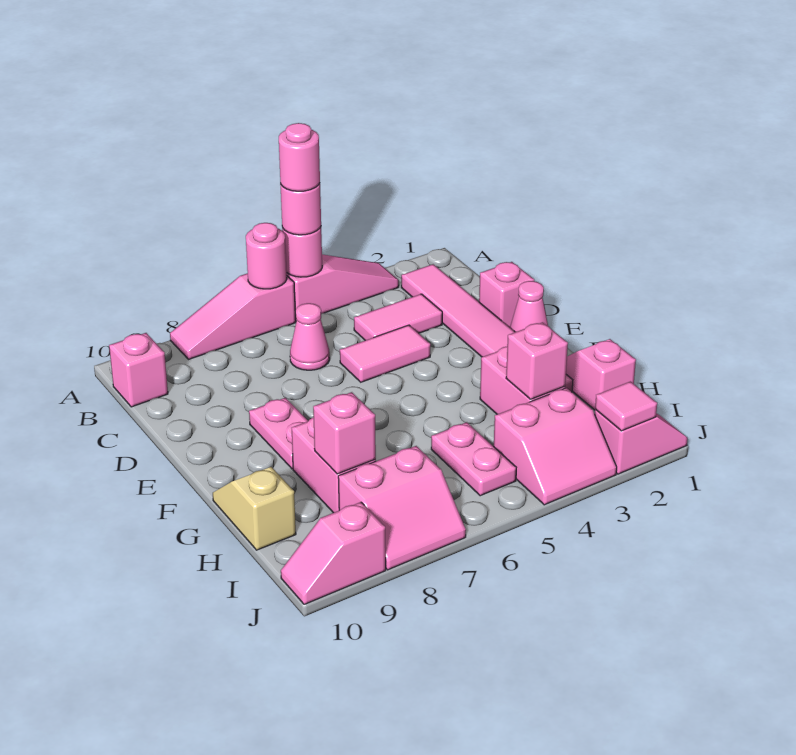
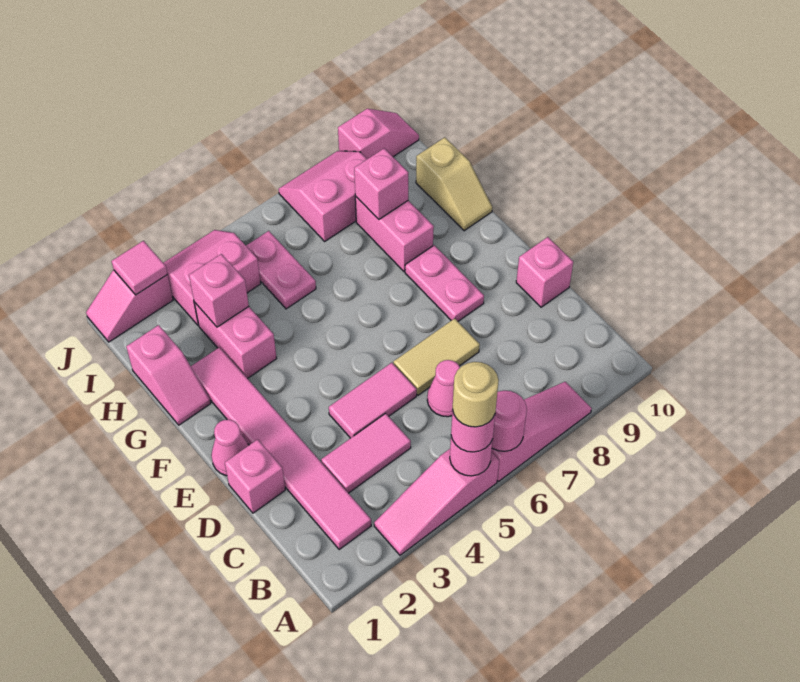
pink round brick A5 level 4 -> tan round brick A5 level 4
pink brick B10 level 1 -> pink brick D10 level 1
none -> tan tile D6:D7 level 1

